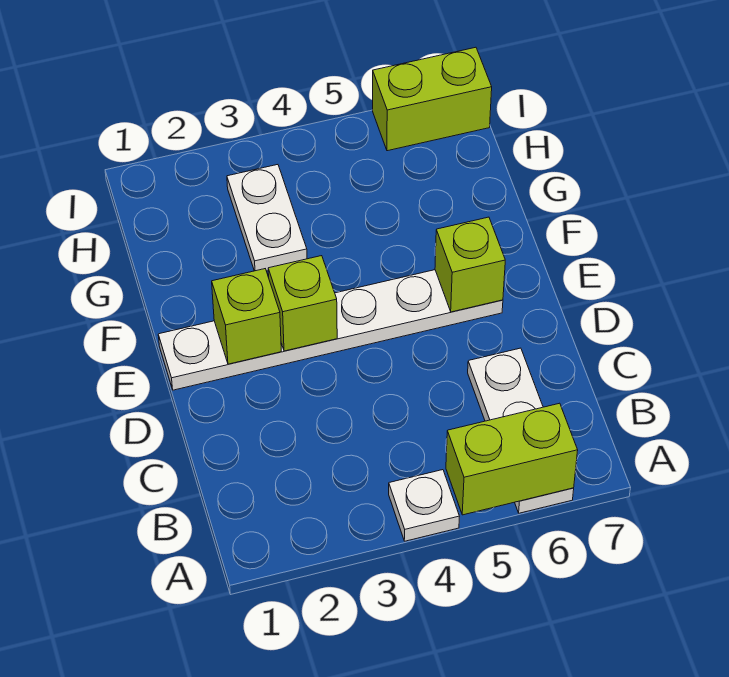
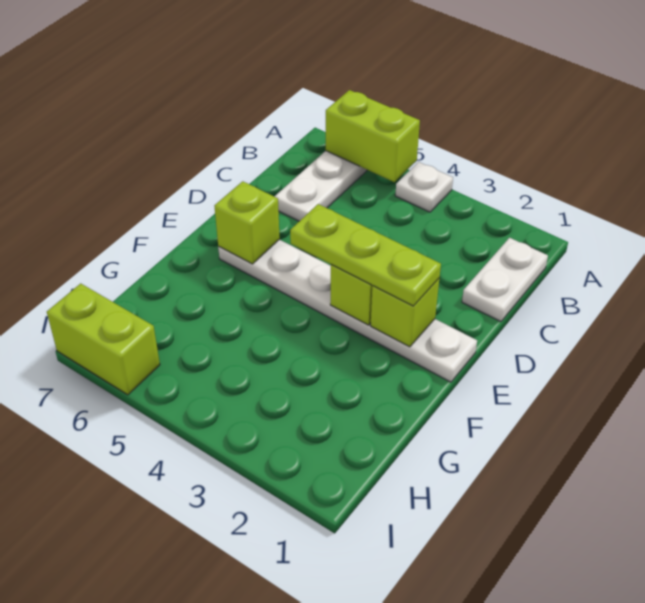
none -> lime plate E2:E4 level 3
white plate G3:H3 level 1 -> white plate B1:C1 level 1

